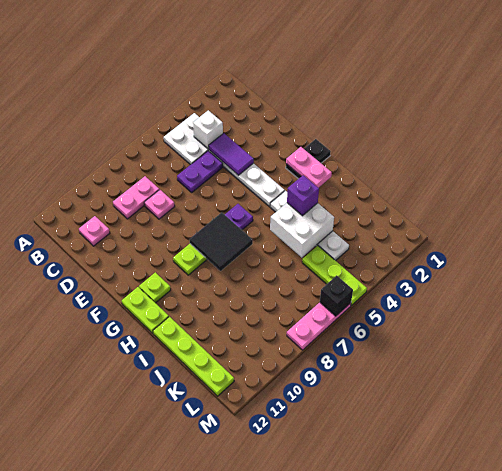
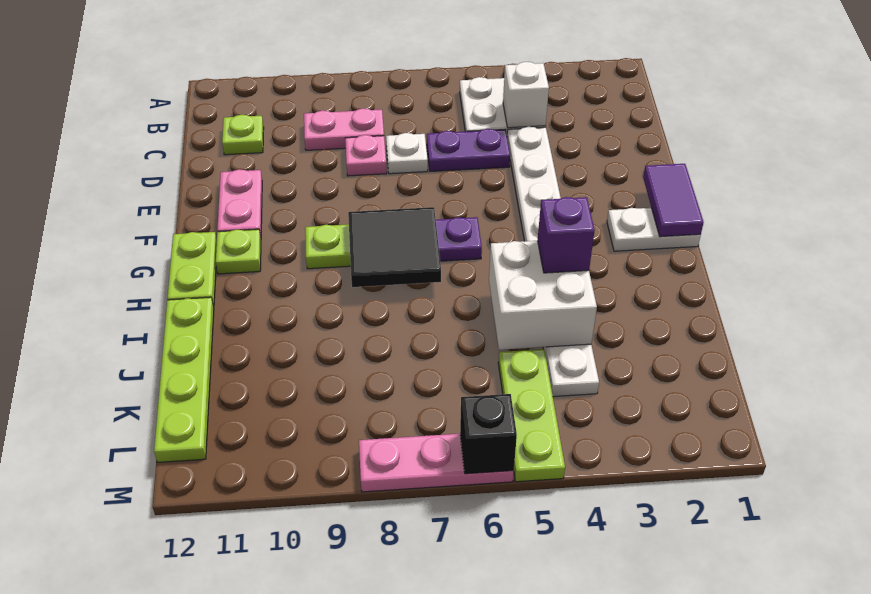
pink plate C11 level 1 -> lime plate C11 level 1
purple tile D4:E4 level 2 -> purple tile F1:G1 level 2
none -> white plate D7 level 1
black plate G1:G2 level 1 -> white plate G1:G2 level 1
pink plate G2:H2 level 2 -> pink plate E11:F11 level 1

